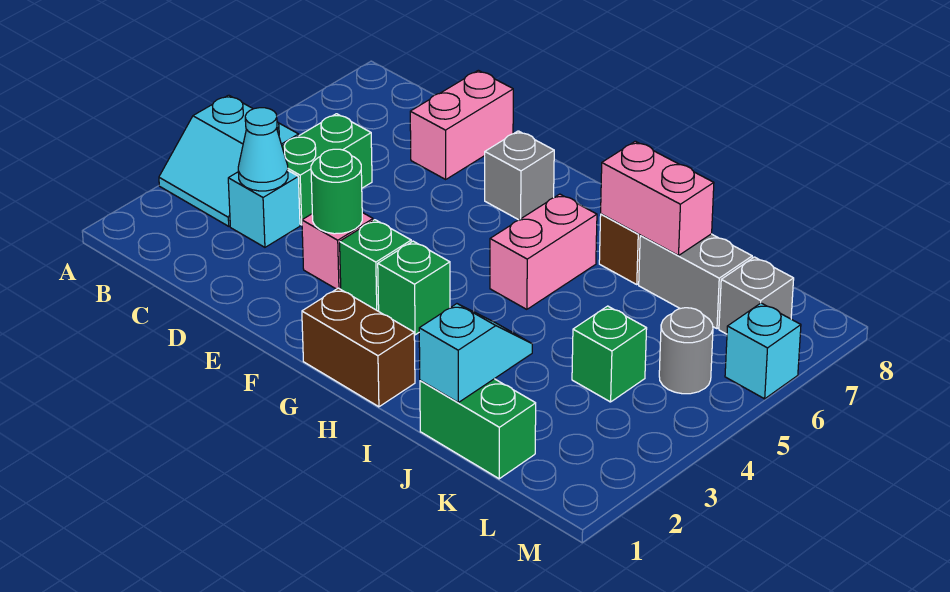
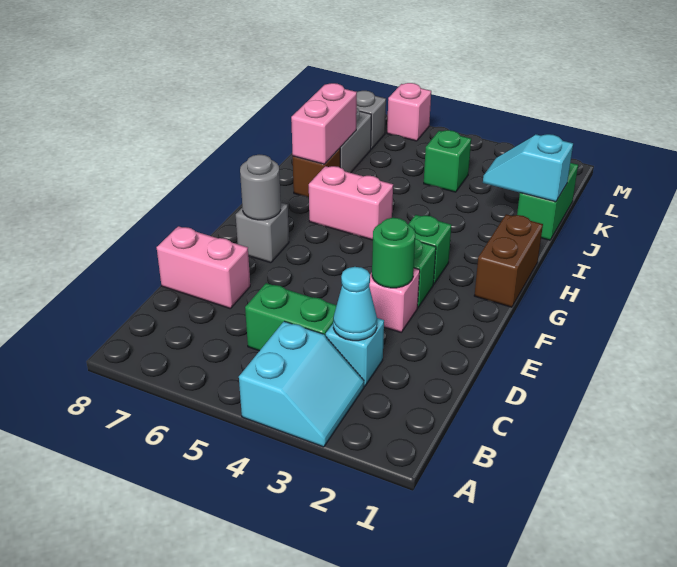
grey round brick L5 level 1 -> grey round brick F7 level 2
cyan brick M6 level 1 -> pink brick M6 level 1

